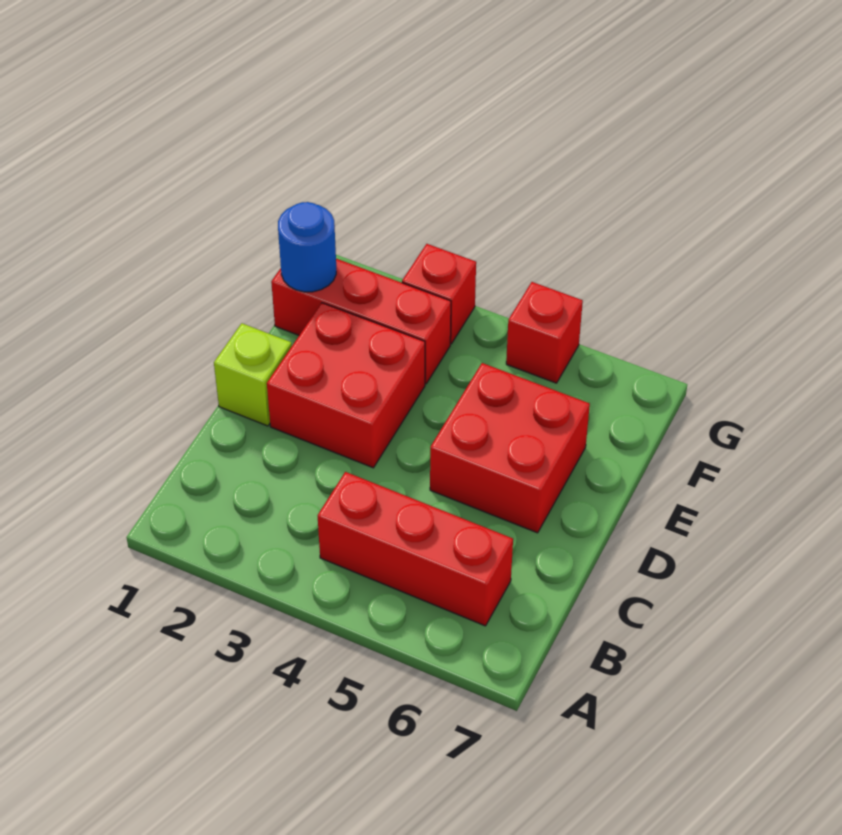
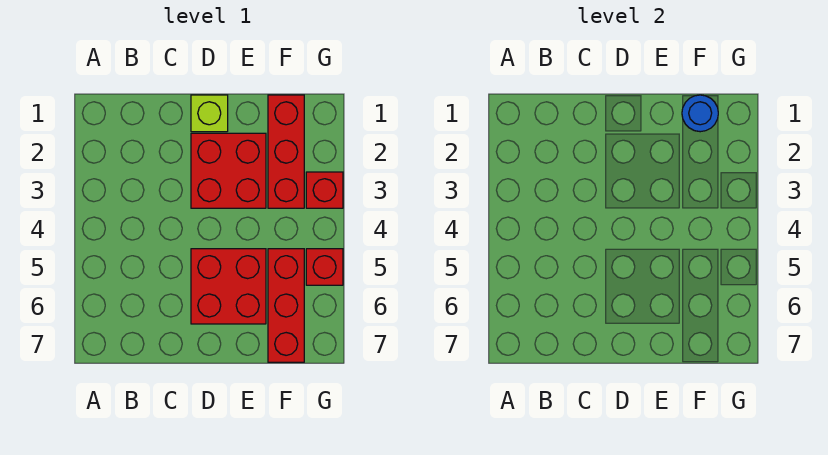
red brick B4:B6 level 1 -> red brick F5:F7 level 1

